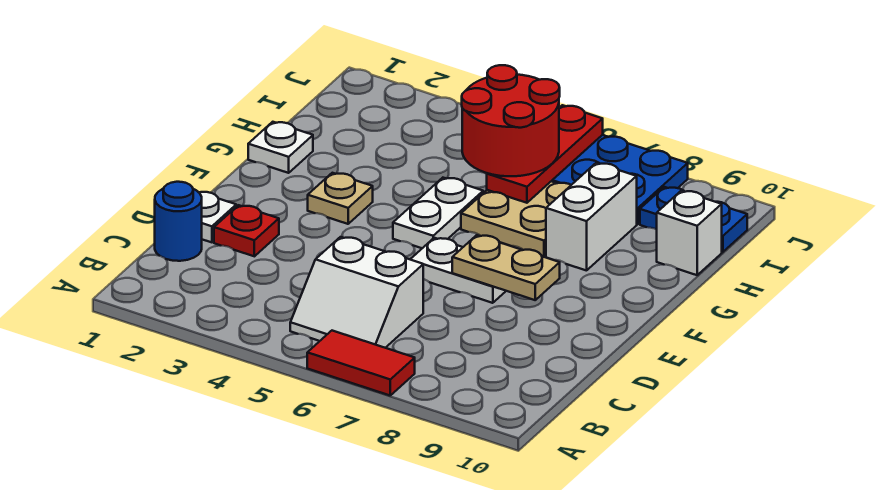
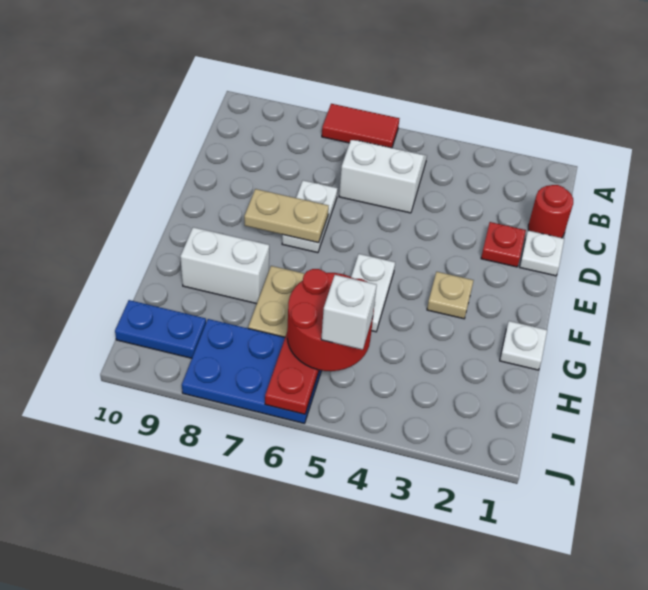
blue round brick C1 level 1 -> red round brick C1 level 1
white plate E6:E7 level 1 -> white plate D7:E7 level 1
white brick G8:H8 level 1 -> white brick G8:G9 level 1
white brick H10 level 1 -> white brick I5 level 4

